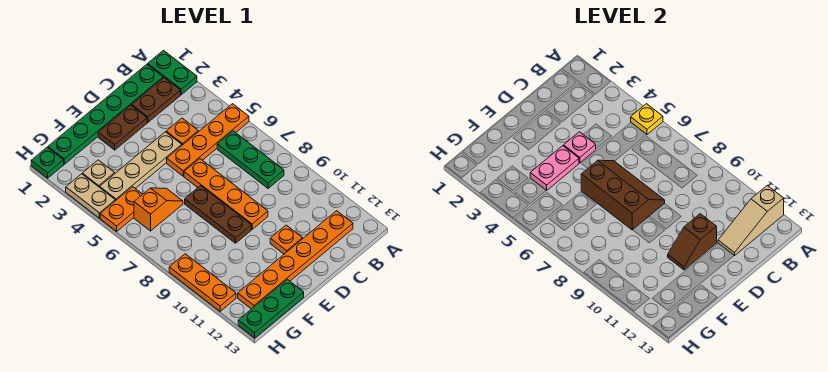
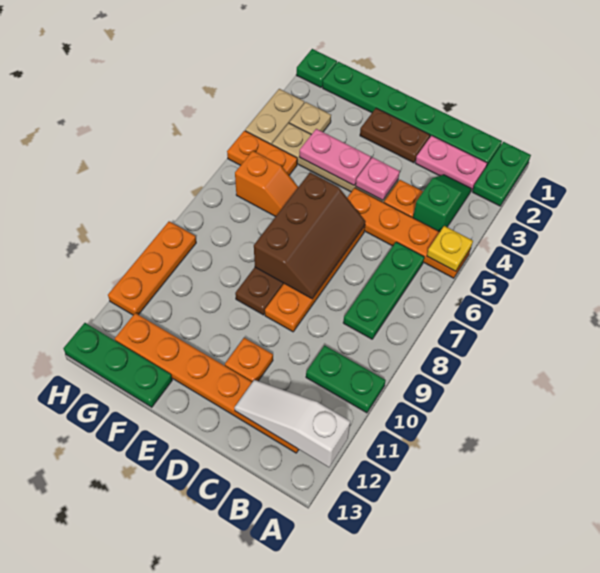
none -> green plate A10:B10 level 1
tan slope A12:C12 level 2 top A -> white slope A12:C12 level 2 top A
brown plate B2:C2 level 1 -> pink plate B2:C2 level 1
none -> green slope B3:B4 level 1 top 4
brown slope D11:E11 level 2 top D -> none

